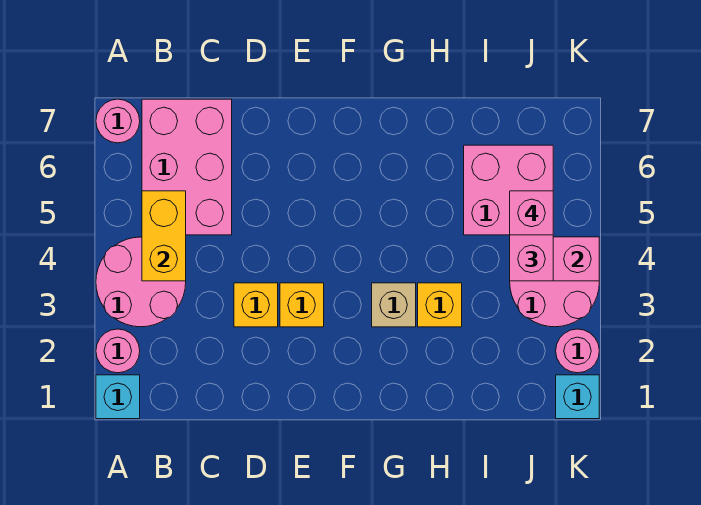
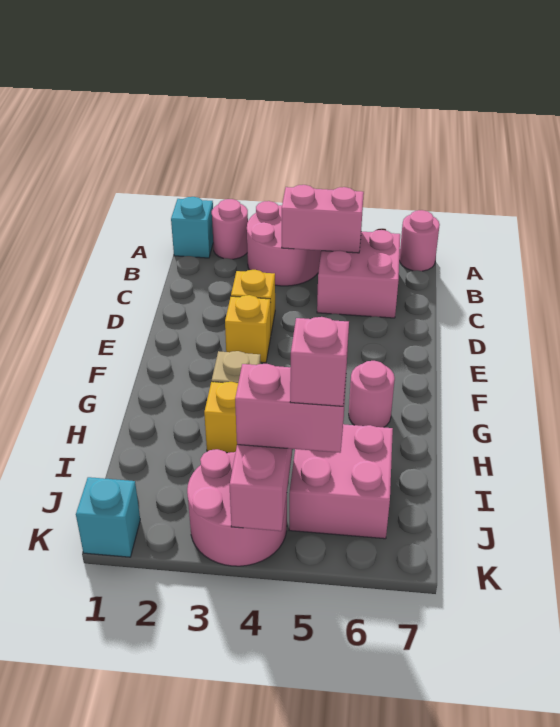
yellow brick B4:B5 level 2 -> pink brick B4:B5 level 2
pink brick B5:C7 level 1 -> pink brick B5:C6 level 1
pink round brick K2 level 1 -> pink round brick G6 level 1

